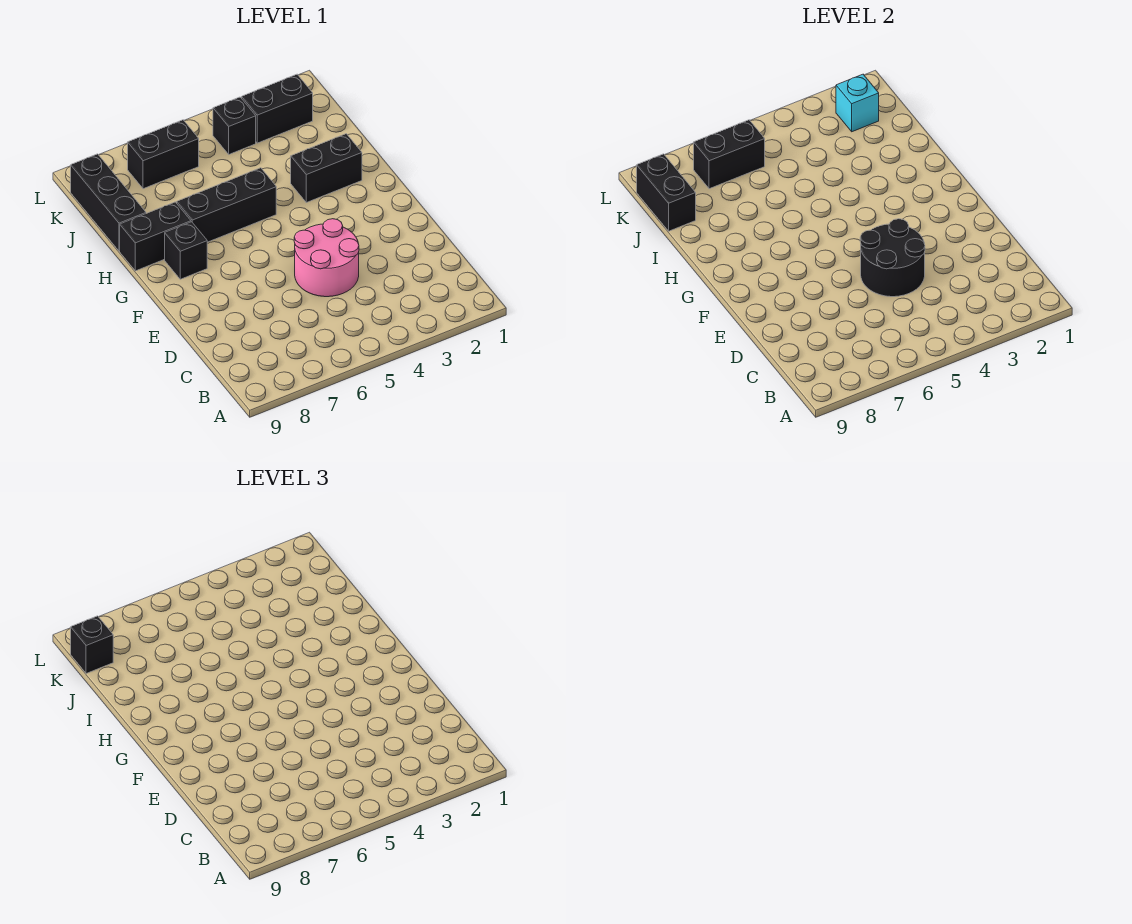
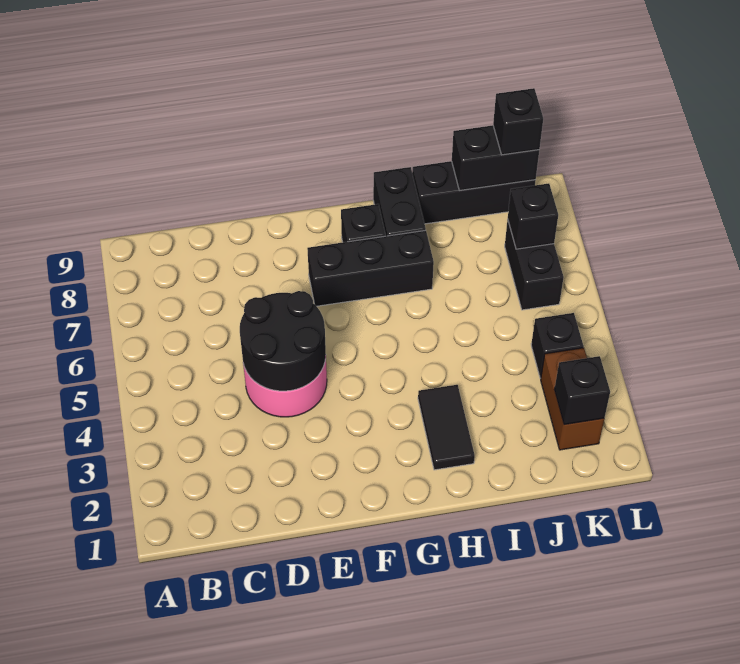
black brick H2:H3 level 1 -> black tile H2:H3 level 1
black brick H5:H7 level 1 -> black brick F7:H7 level 1
black brick K2:K3 level 1 -> brown brick K2:K3 level 1
cyan brick K2 level 2 -> black brick K2 level 2
black brick K6:K7 level 2 -> black brick K7 level 2

